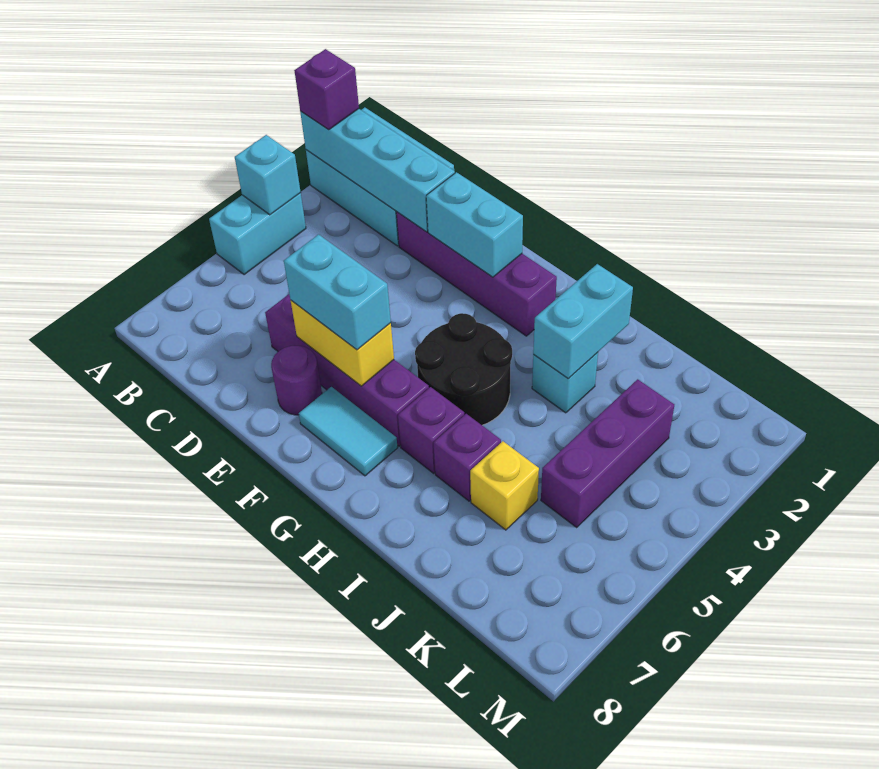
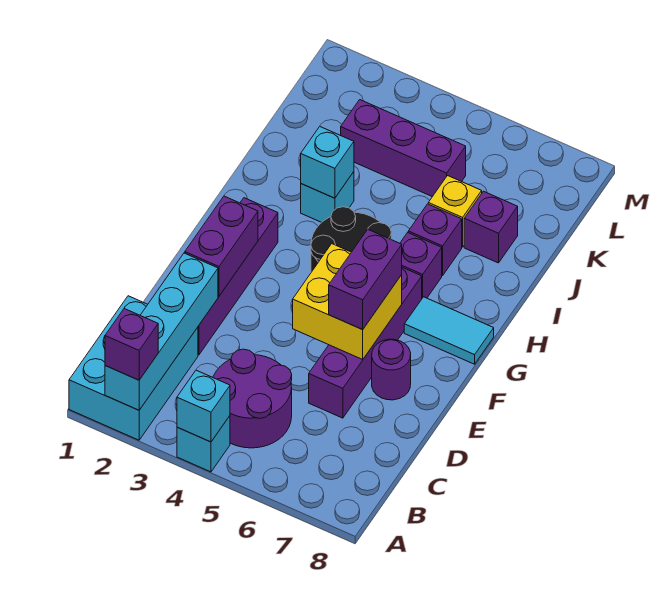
cyan brick A4:A5 level 1 -> cyan brick A4 level 1
none -> purple round brick B4:C5 level 1
cyan brick E2:F2 level 2 -> purple brick E2:F2 level 2
yellow brick E6:F6 level 2 -> yellow brick E5:F6 level 2
cyan brick E6:F6 level 3 -> purple brick E6:F6 level 3
cyan tile F7:G7 level 1 -> cyan tile G7:G8 level 1
cyan brick I2:I3 level 2 -> cyan brick I3 level 2
none -> purple brick J7 level 1

